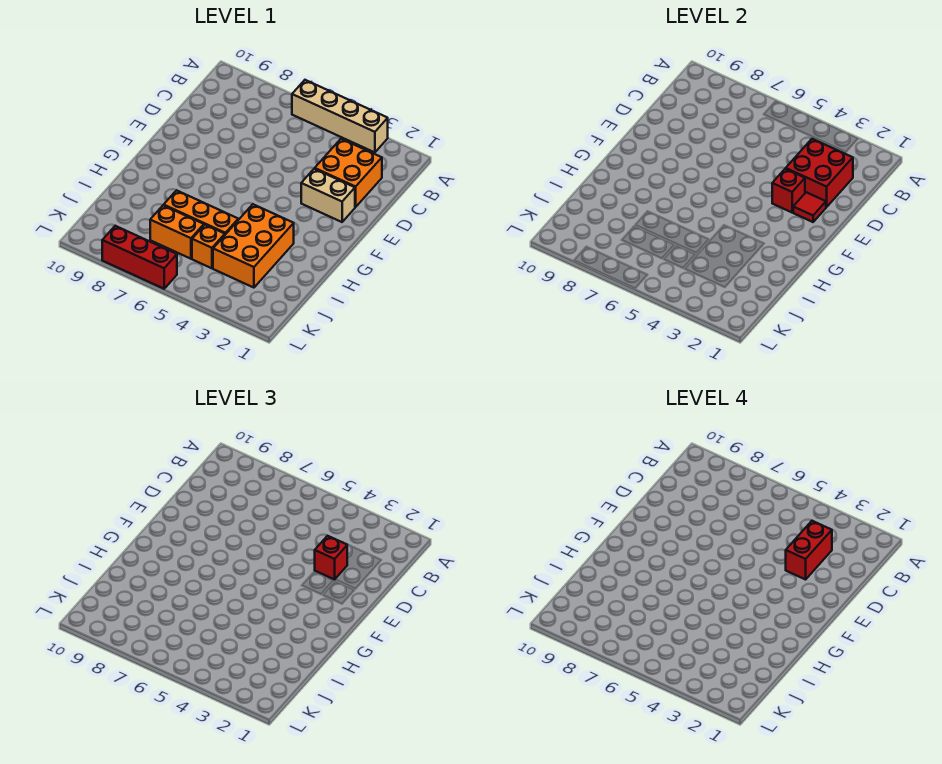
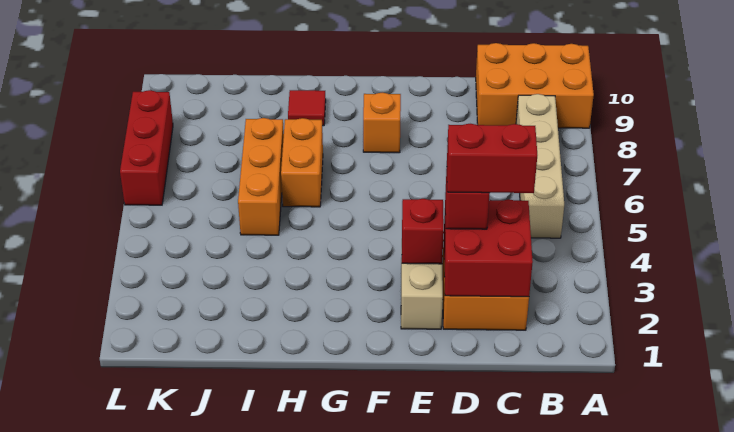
tan brick A3:A6 level 1 -> tan brick B5:B8 level 1
red tile E2 level 2 -> red tile H9 level 1
orange brick H3:J4 level 1 -> orange brick A9:C10 level 1
orange brick J5 level 1 -> orange brick F8 level 1
orange brick J6:J7 level 1 -> orange brick H6:H7 level 1

